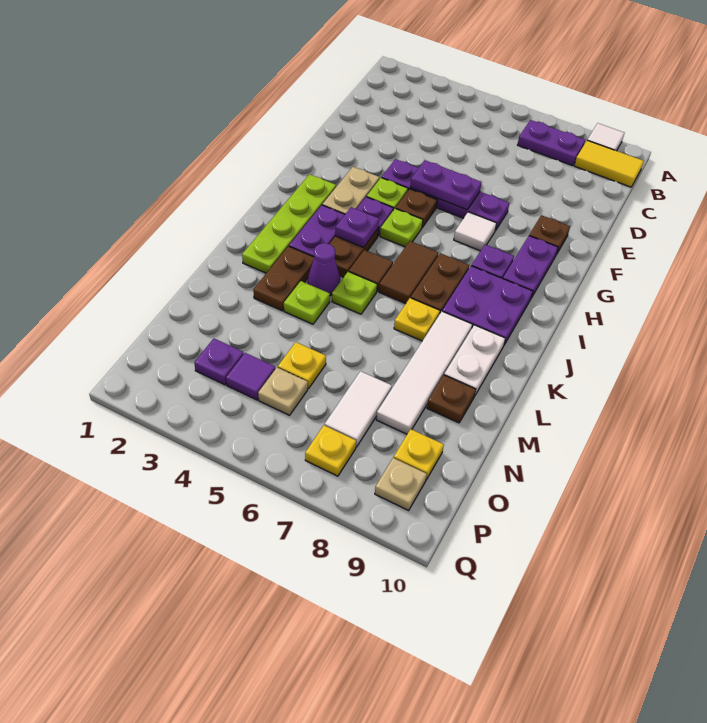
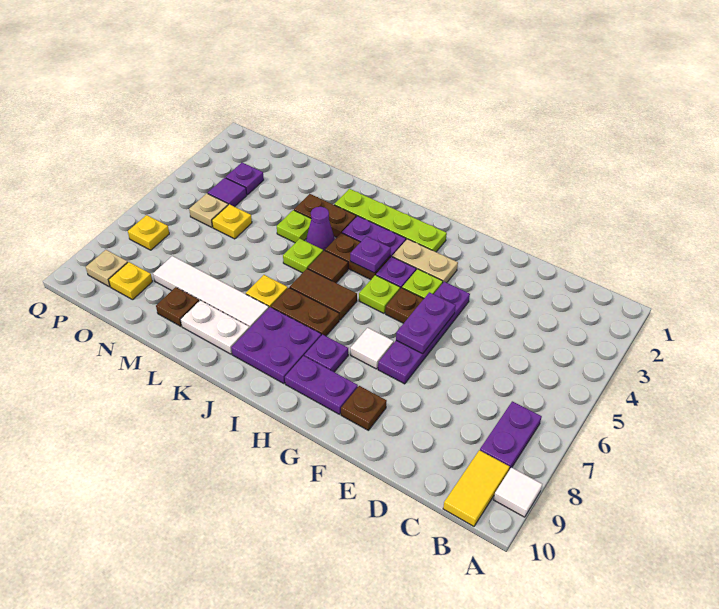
white tile N7:O7 level 1 -> none

